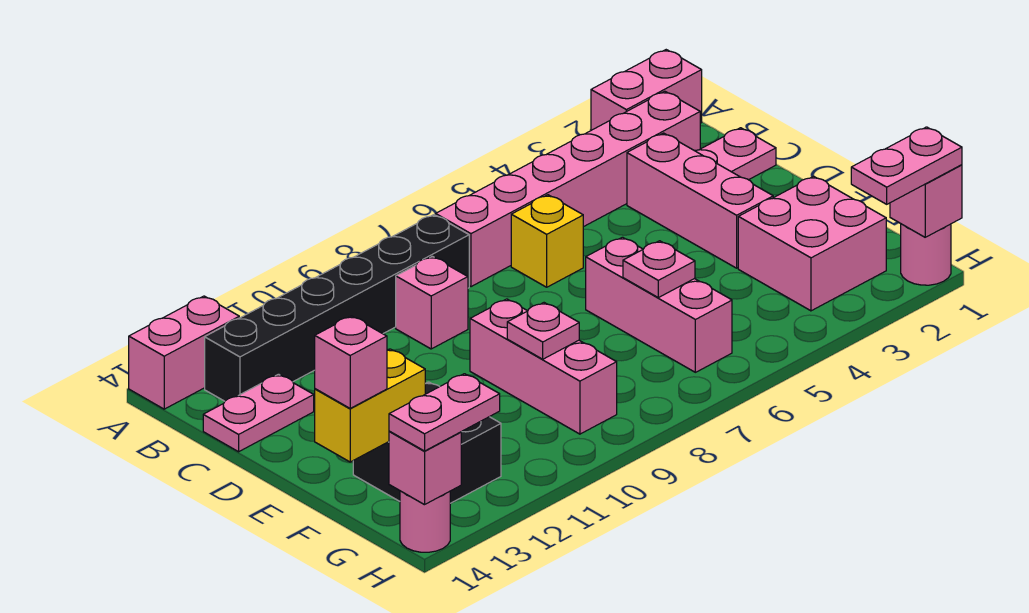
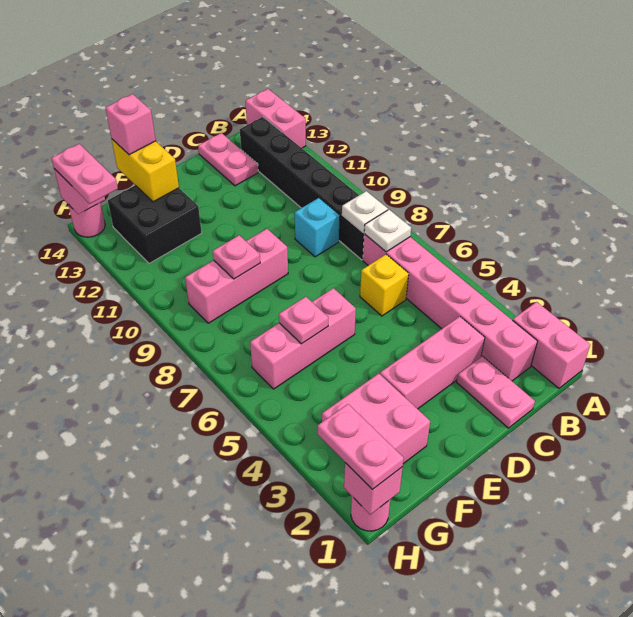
none -> white plate B7 level 2
none -> white plate B8 level 2
pink brick C9 level 1 -> cyan brick C9 level 1

